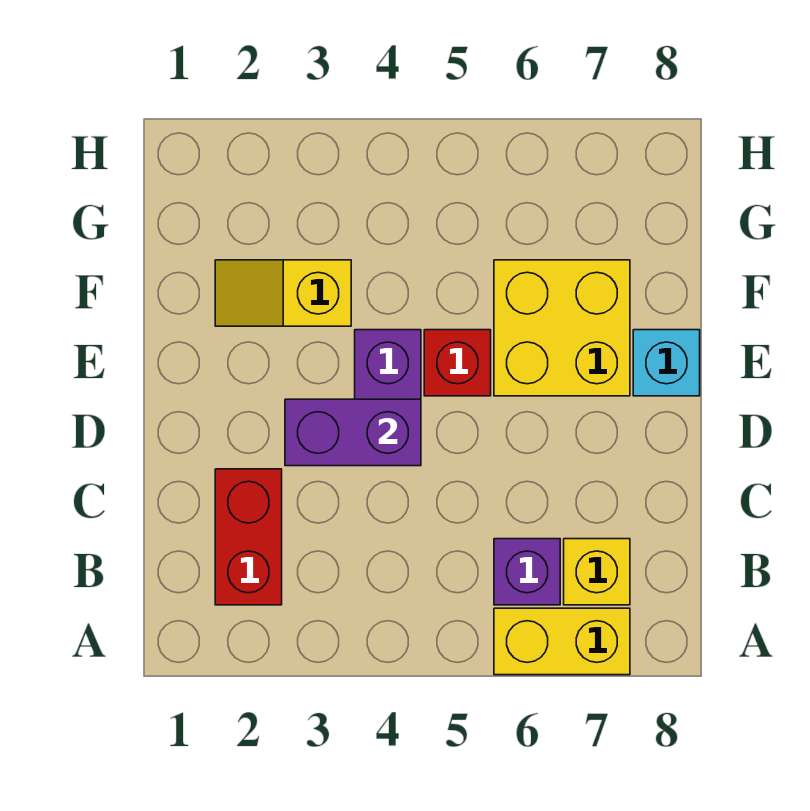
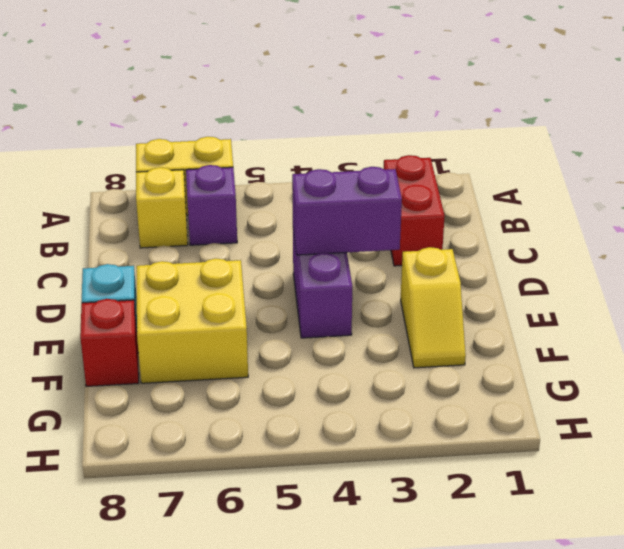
red brick E5 level 1 -> red brick F8 level 1
yellow slope F2:F3 level 1 top 3 -> yellow slope E2:F2 level 1 top E

